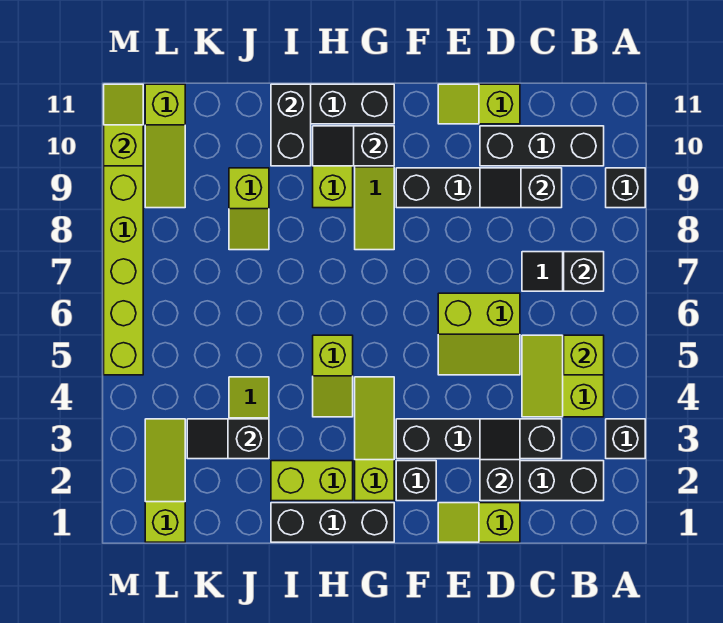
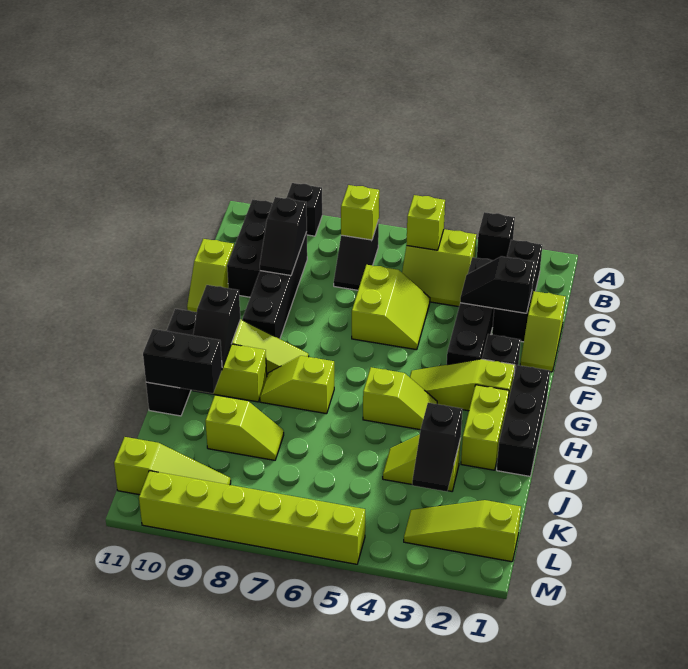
black brick B7 level 2 -> lime brick B7 level 2
lime slope M10:M11 level 2 top 10 -> lime slope H7:H8 level 1 top 7

